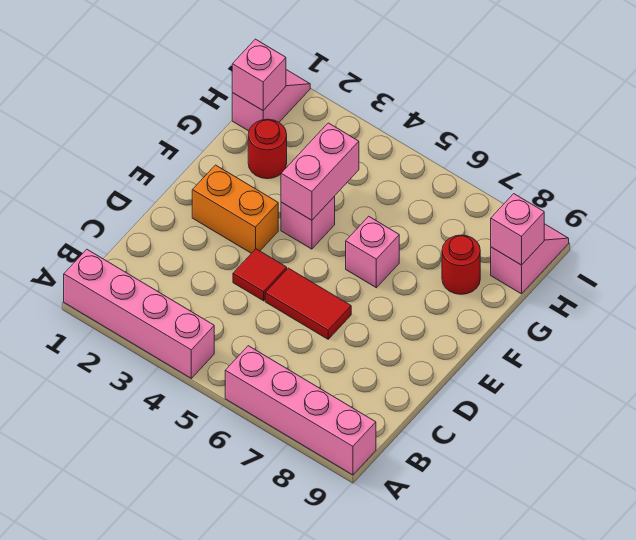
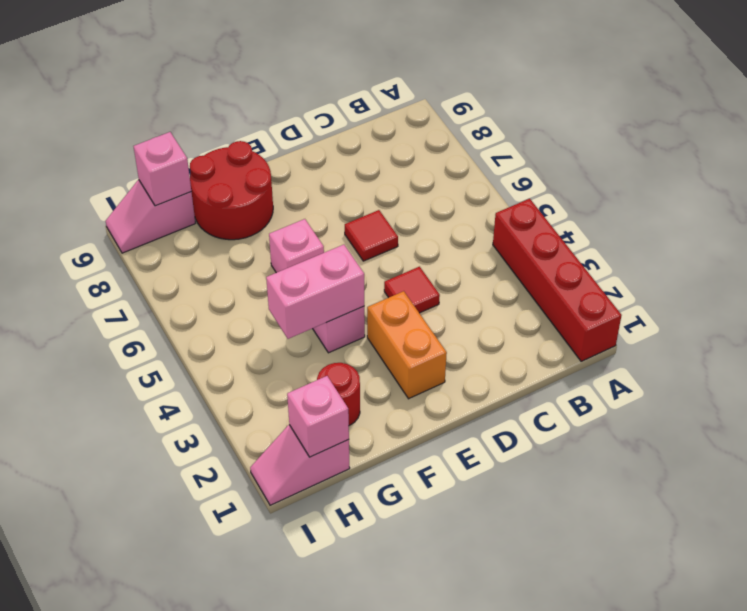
pink brick A1:A4 level 1 -> red brick A1:A4 level 1
pink brick A6:A9 level 1 -> none
red tile D5:D6 level 1 -> red tile D6 level 1
red round brick G8 level 1 -> red round brick F8:G9 level 1

